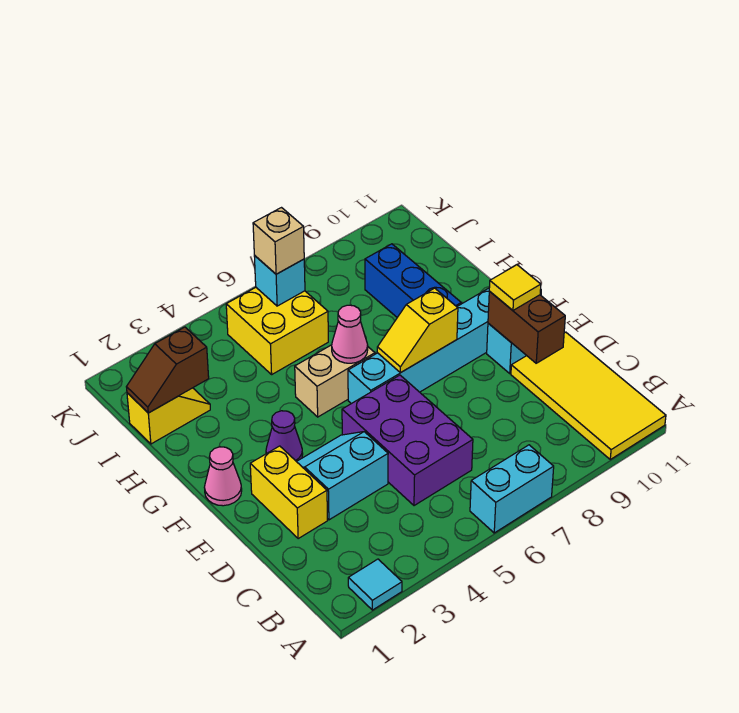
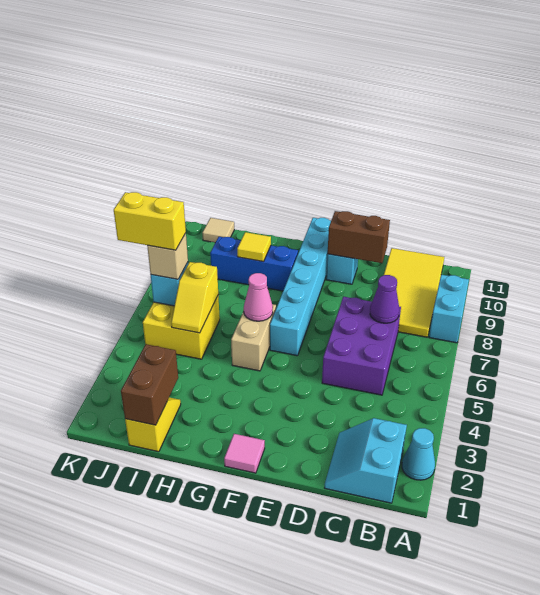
cyan tile A2 level 1 -> cyan cone A2 level 1
cyan brick A6:A7 level 1 -> cyan brick A8:A9 level 1
yellow tile A10:D11 level 1 -> yellow tile B8:C11 level 1
purple brick C5:E6 level 1 -> purple brick C5:D7 level 1
yellow brick D2:E2 level 1 -> yellow brick J6:K6 level 4
cyan slope D3:E4 level 1 top D -> cyan slope B1:C2 level 1 top B
yellow tile E10 level 3 -> yellow tile H9 level 2
pink cone F1 level 1 -> pink tile F1 level 1
purple cone F3 level 1 -> purple cone C7 level 2
yellow slope F7:F8 level 2 top 8 -> yellow slope I5:I6 level 2 top 6
brown slope I1:I2 level 2 top 2 -> brown brick I1:I2 level 2
none -> tan tile J11 level 1

